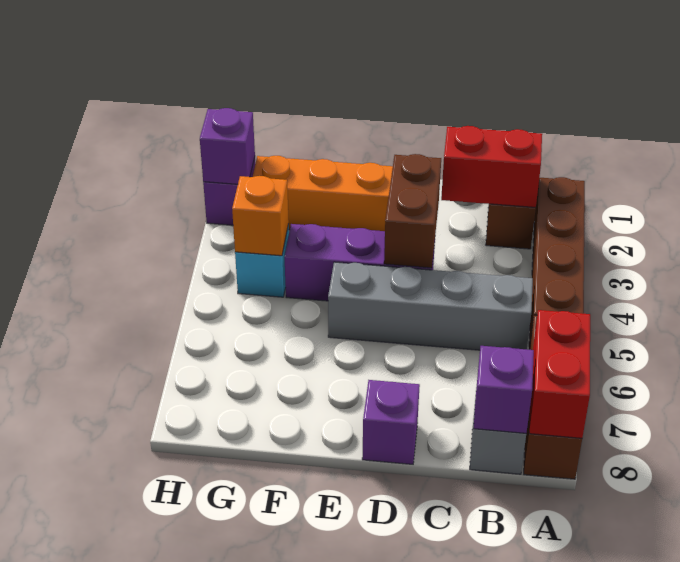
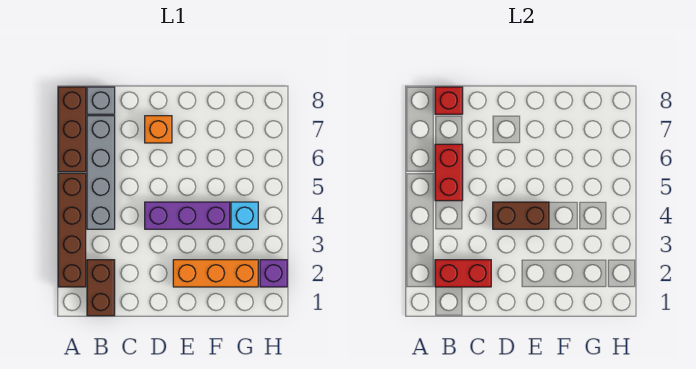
red brick A7:A8 level 2 -> red brick B5:B6 level 2
grey brick B5:E5 level 1 -> grey brick B4:B7 level 1
purple brick B8 level 2 -> red brick B8 level 2
brown brick D3:D4 level 2 -> brown brick D4:E4 level 2
purple brick D8 level 1 -> none
orange brick G4 level 2 -> orange brick D7 level 1
purple brick H2 level 2 -> none

